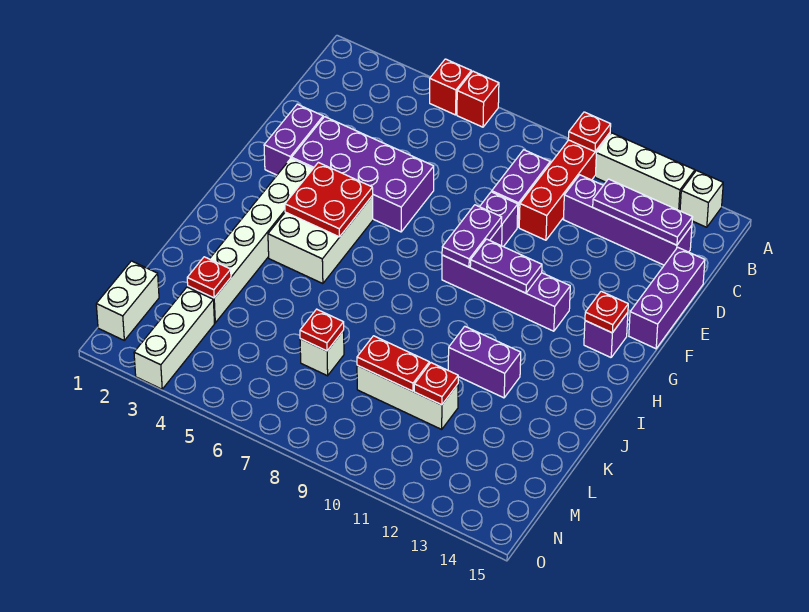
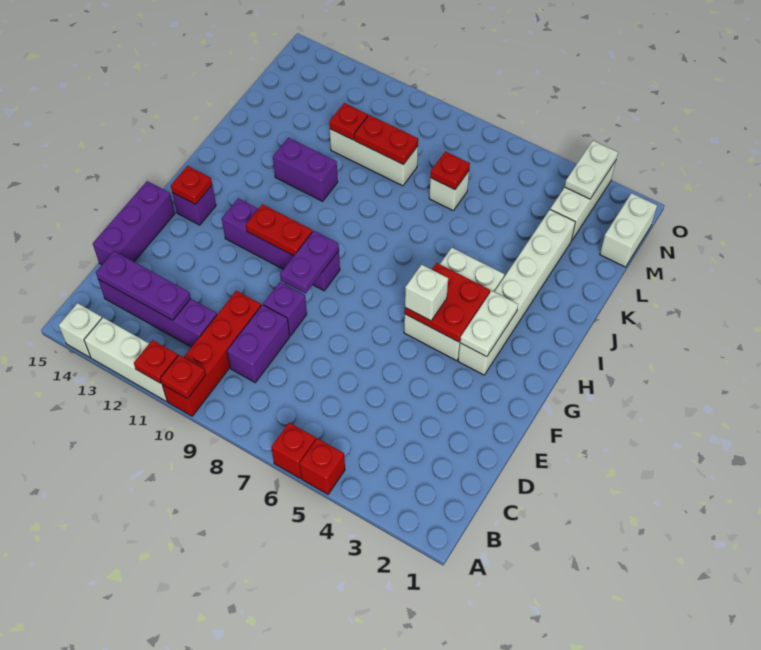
purple brick E2:F2 level 1 -> none
purple brick E3:F6 level 1 -> none
none -> white plate G3:H3 level 2
none -> white brick G5 level 3
purple plate G10:G11 level 2 -> red plate G10:G11 level 2
red plate L3 level 2 -> red plate A11 level 2
none -> white plate N3:O3 level 2

